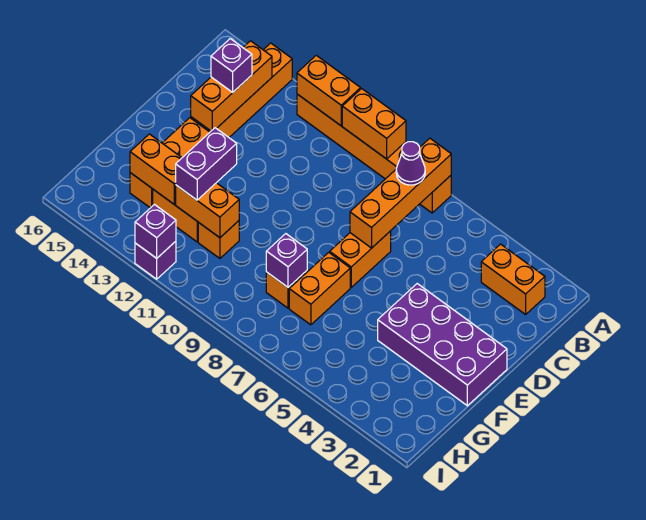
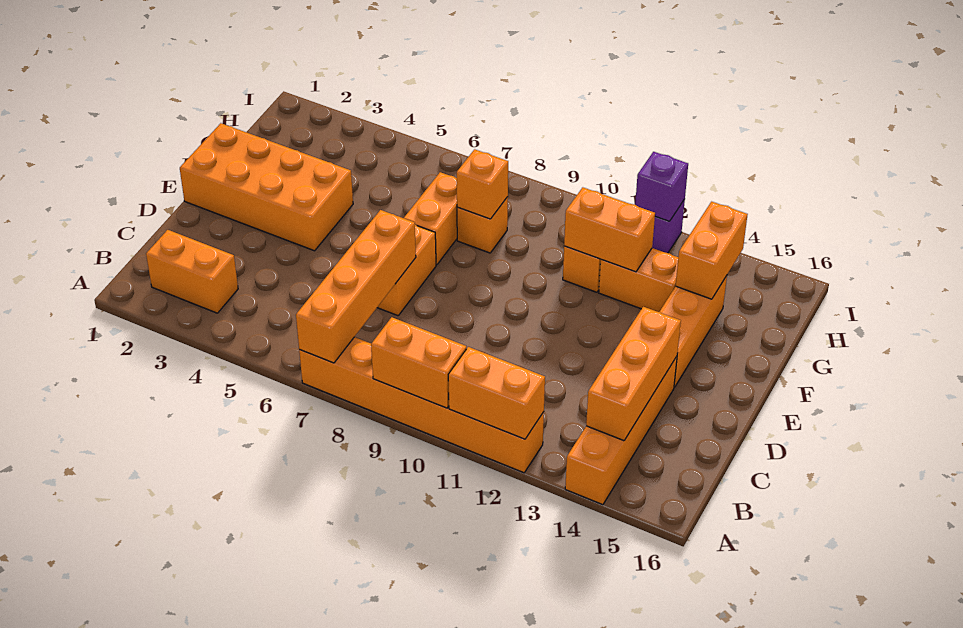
purple cone B7 level 3 -> none
purple brick C14 level 3 -> none
purple brick E1:F4 level 1 -> orange brick E1:F4 level 1
purple brick F12:G12 level 3 -> none
purple brick G8 level 2 -> orange brick G8 level 2
orange brick G13:G14 level 2 -> orange brick G14:H14 level 2

